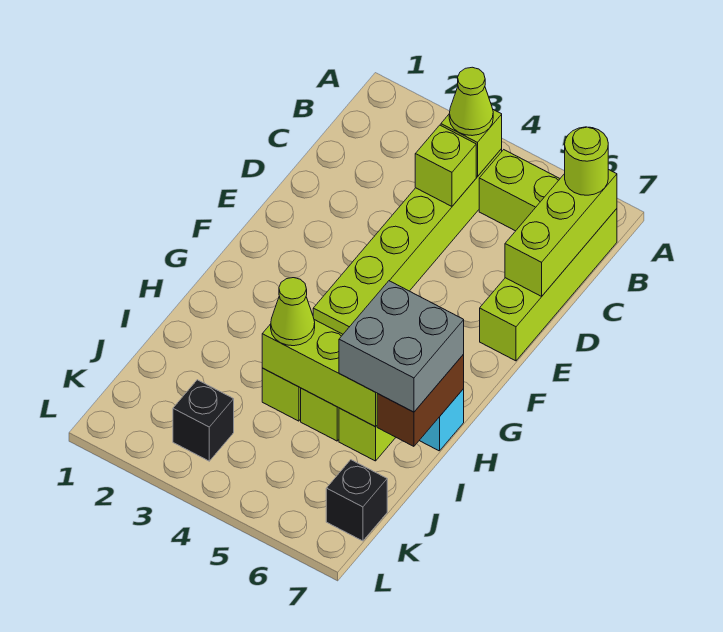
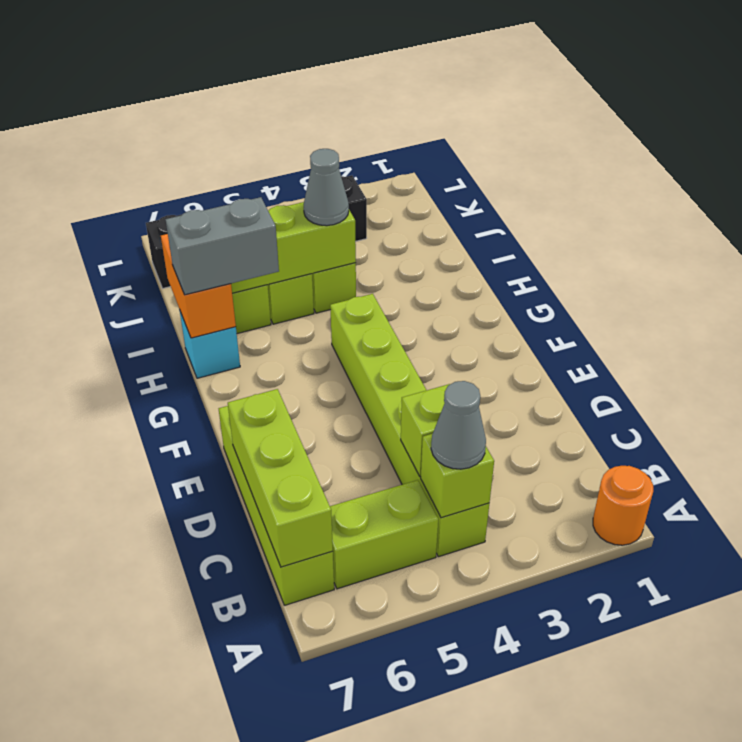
none -> orange round brick A1 level 1
lime cone B4 level 3 -> grey cone B4 level 3
lime round brick B7 level 3 -> none
grey brick H6:I7 level 3 -> grey brick H6:H7 level 3
brown brick H7:I7 level 2 -> orange brick H7:I7 level 2
lime cone I4 level 3 -> grey cone I4 level 3

